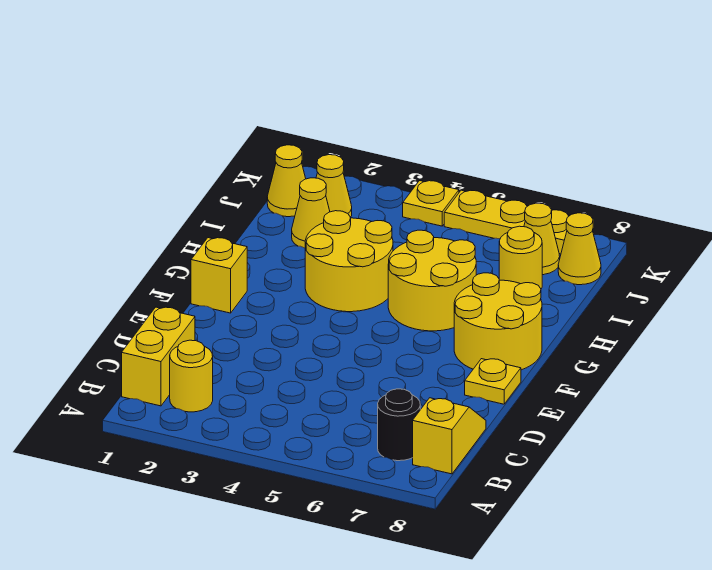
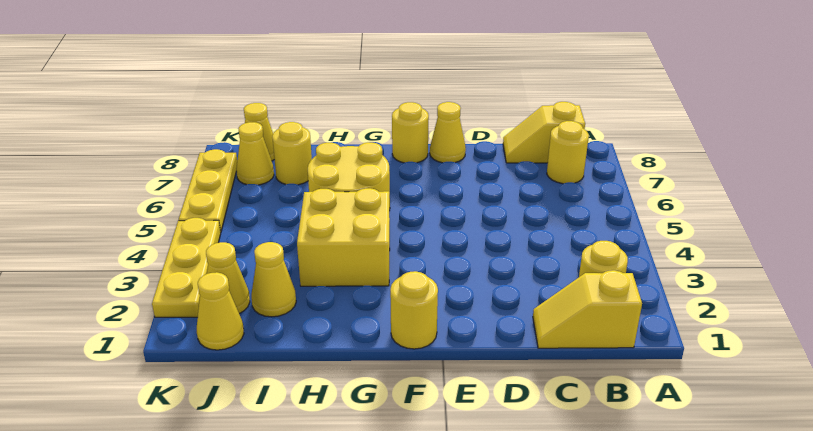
yellow brick B1:C1 level 1 -> yellow slope B1:C1 level 1 top B
black round brick B7 level 1 -> yellow round brick B7 level 1
yellow plate E8 level 1 -> yellow cone E8 level 1
yellow brick F1 level 1 -> yellow round brick F1 level 1
yellow round brick F7:G8 level 1 -> yellow round brick F8 level 1
yellow round brick G3:H4 level 1 -> yellow brick G3:H4 level 1
yellow plate K4 level 1 -> yellow plate K2:K4 level 1

